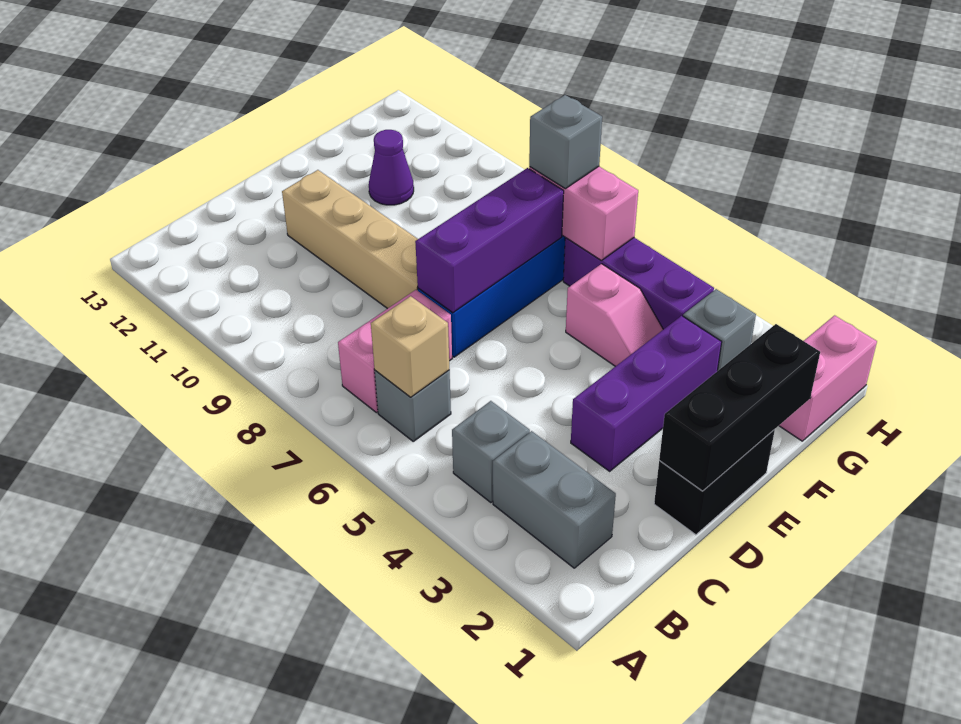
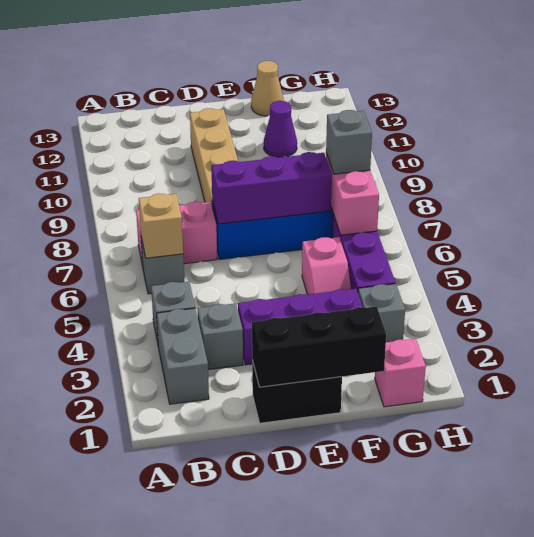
none -> grey brick C3 level 1
none -> tan cone F13 level 1
pink brick G1:H1 level 1 -> pink brick G1 level 1

